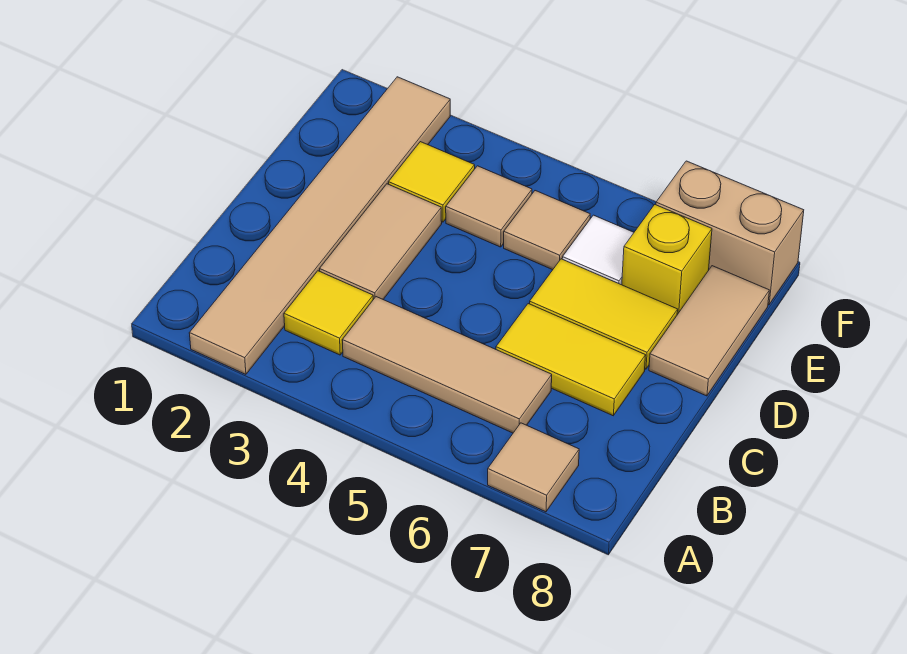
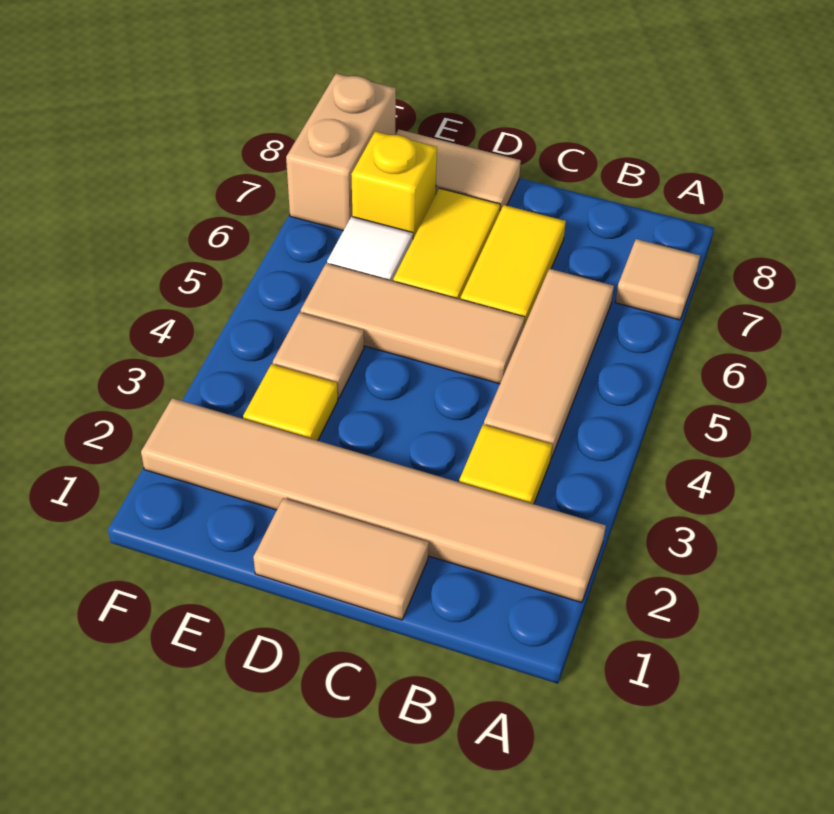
tan tile C3:D3 level 1 -> tan tile C1:D1 level 1
tan tile E5 level 1 -> tan tile C5:E5 level 1

